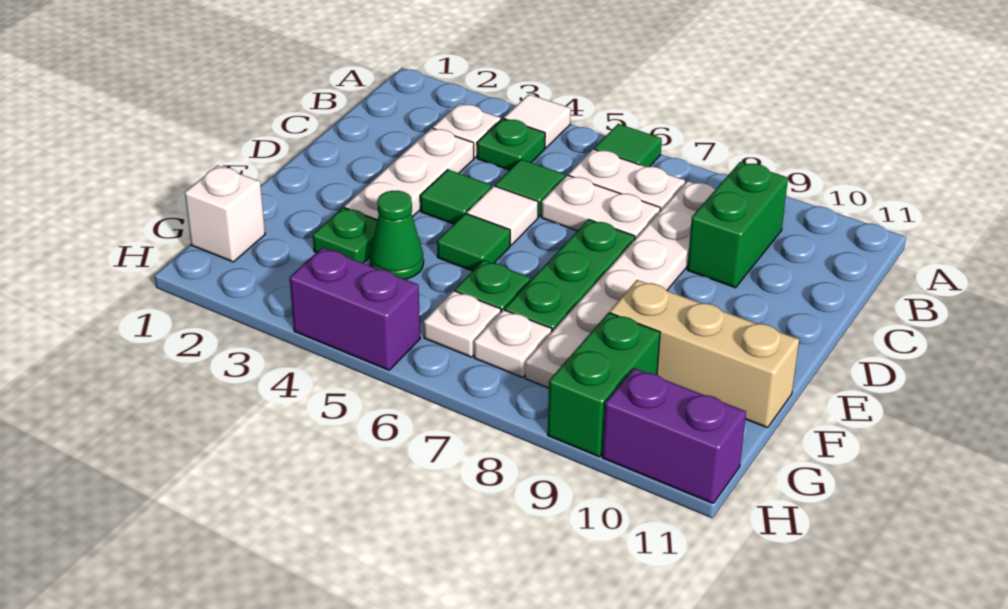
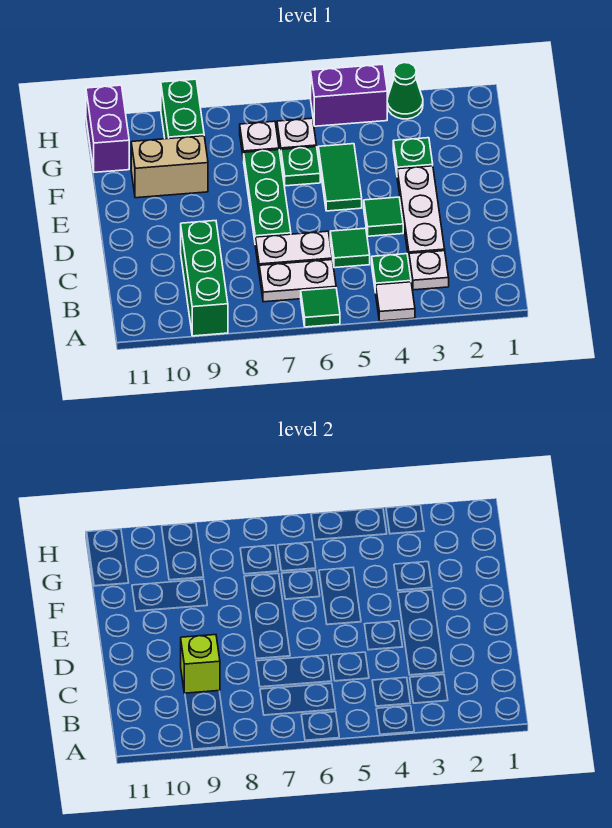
white plate B8:G8 level 1 -> none
green brick B9:C9 level 1 -> green brick A9:C9 level 1
none -> lime brick C9 level 2
white tile D5 level 1 -> none
green tile E5 level 1 -> green tile E5:F5 level 1
green cone F4 level 1 -> green cone H3 level 1
tan brick F9:F11 level 1 -> tan brick F9:F10 level 1
white brick G1 level 1 -> none
purple brick H10:H11 level 1 -> purple brick G11:H11 level 1

